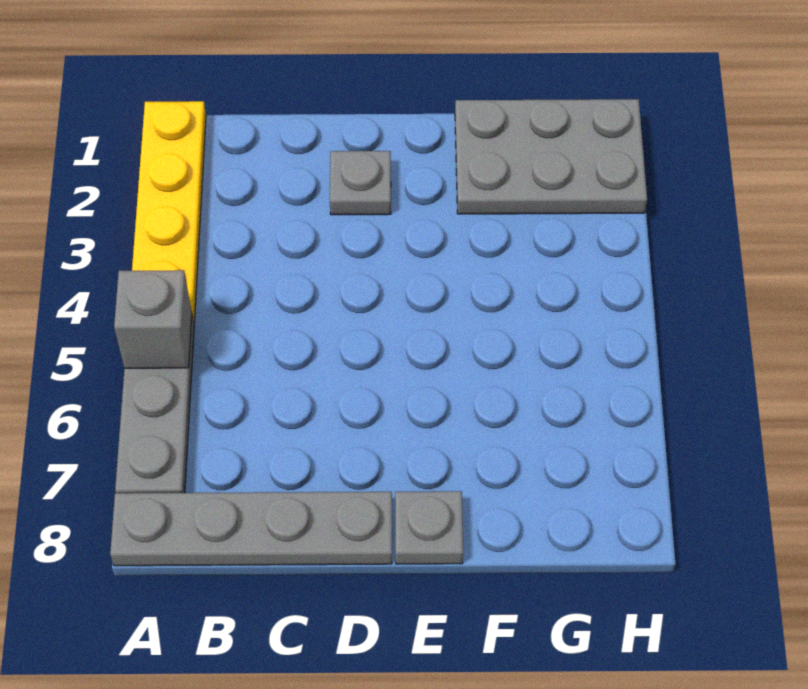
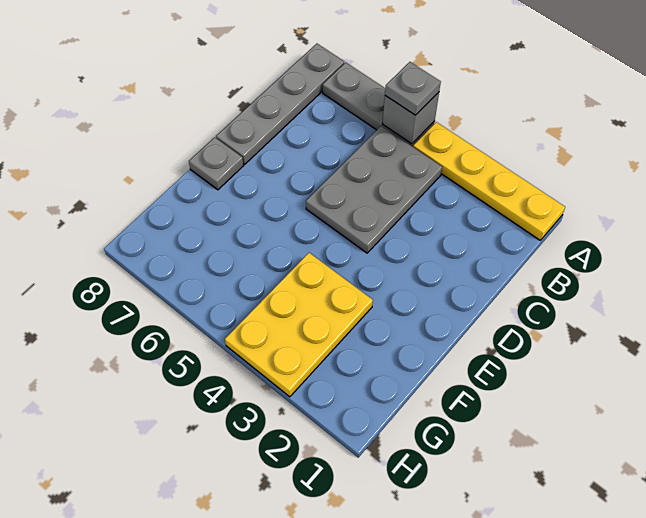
grey plate D2 level 1 -> grey plate A5 level 3
grey plate F1:H2 level 1 -> grey plate B4:D5 level 1
none -> yellow plate F3:H4 level 1

